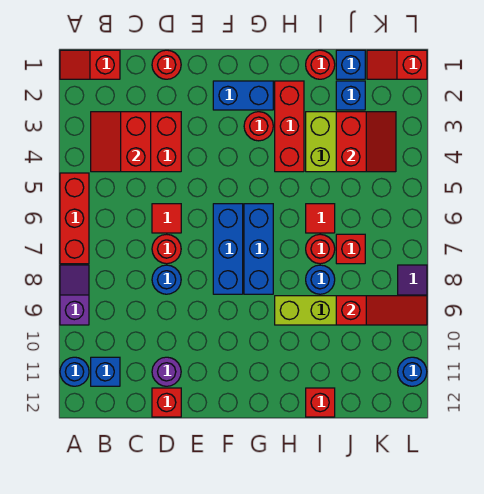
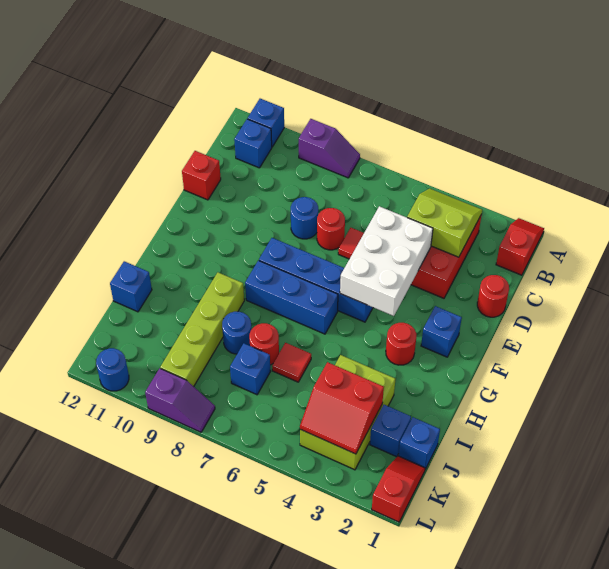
red brick A5:A7 level 1 -> none
blue round brick A11 level 1 -> blue brick A11 level 1
red slope B3:C4 level 2 top C -> lime slope B3:C4 level 2 top C
none -> white brick D4:F5 level 2
purple round brick D11 level 1 -> none
blue brick F2:G2 level 1 -> blue brick F2 level 1
blue brick F6:F8 level 1 -> blue brick F5:F8 level 1
red brick H2:H4 level 1 -> none
red round brick I1 level 1 -> none
red brick I12 level 1 -> blue brick I12 level 1
red brick J7 level 1 -> blue brick J7 level 1
red slope J9:L9 level 2 top J -> none

